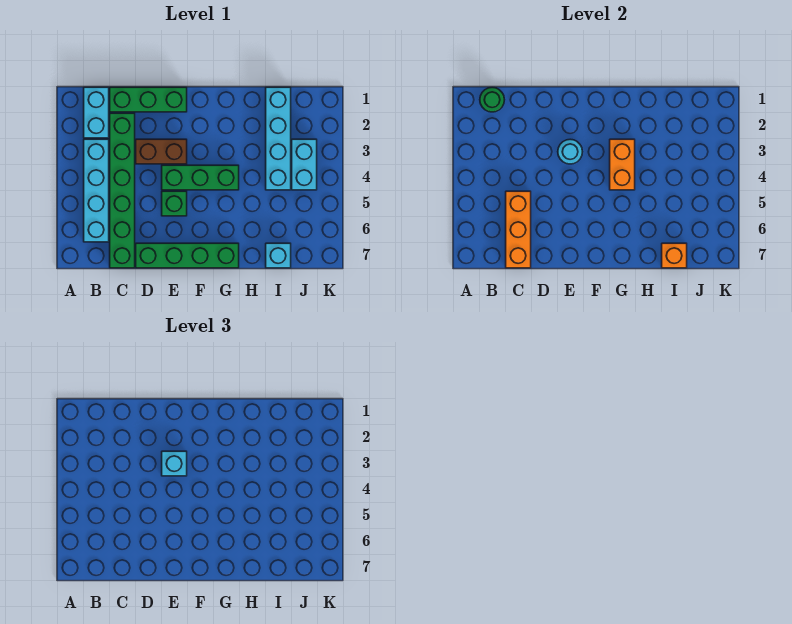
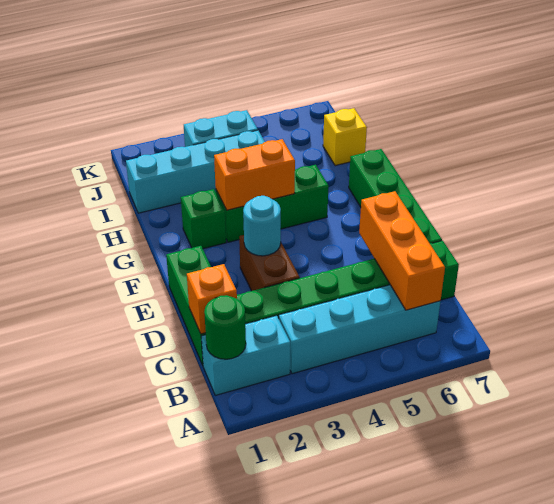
orange brick C5:C7 level 2 -> orange brick B6:D6 level 2
cyan brick E3 level 3 -> none
green brick E4:G4 level 1 -> green brick G3:G5 level 1
green brick E5 level 1 -> green brick G2 level 1
cyan brick I7 level 1 -> yellow brick I7 level 1
orange brick I7 level 2 -> orange brick C1 level 2

